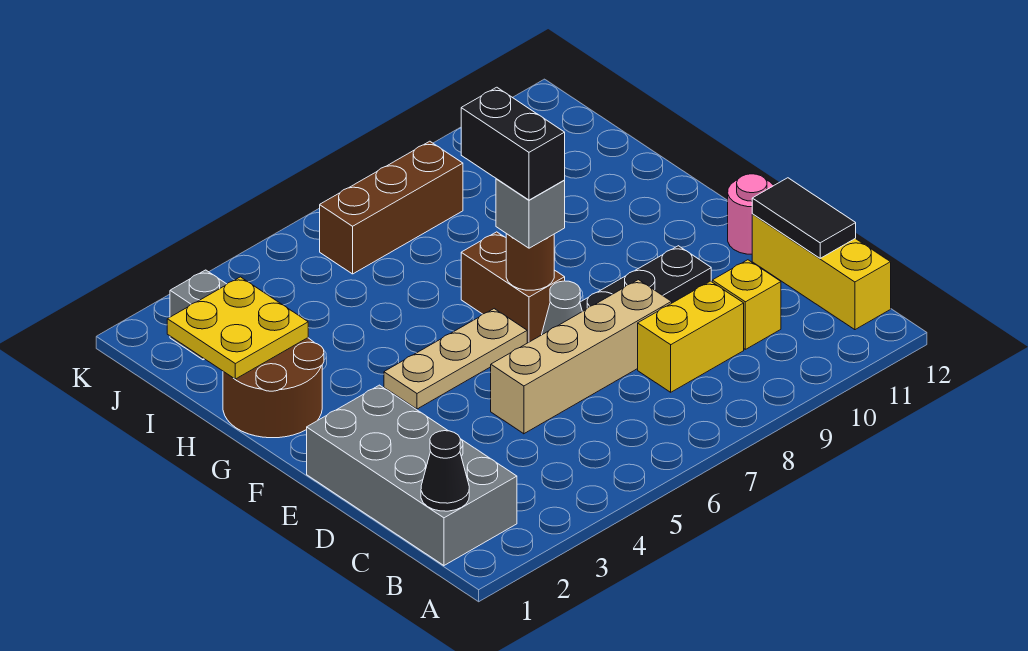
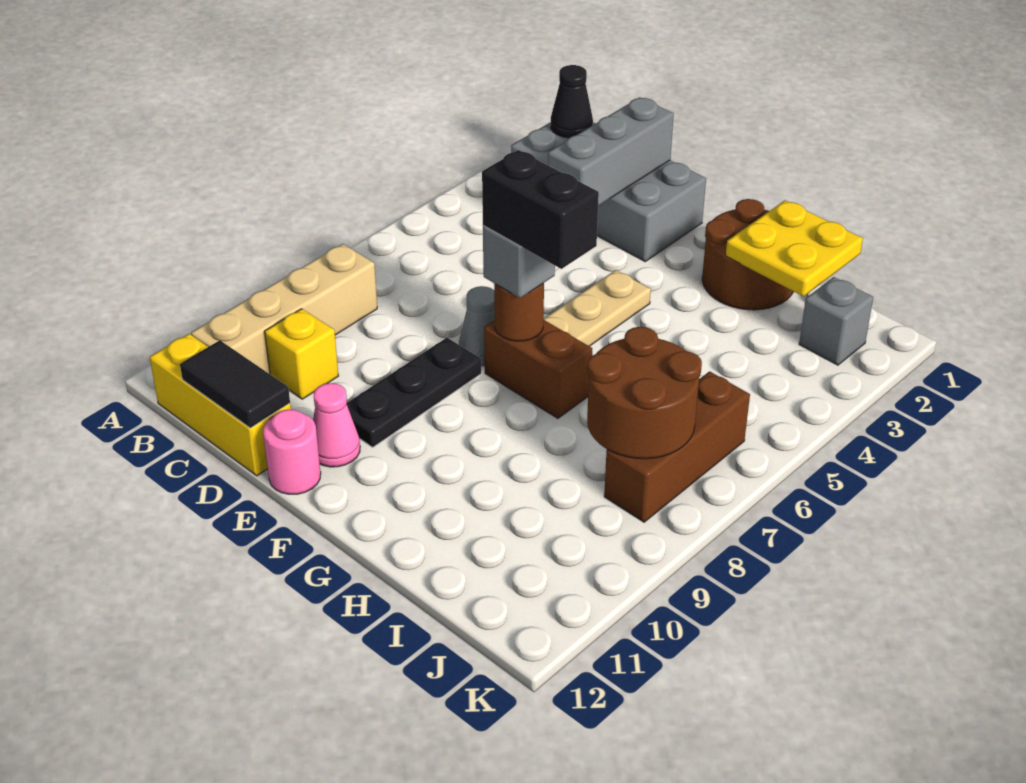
yellow brick C8:C9 level 1 -> none
none -> grey brick D1:D3 level 2
tan brick D5:D8 level 1 -> tan brick B8:B11 level 1
none -> pink cone E11 level 1
none -> brown round brick I7:J8 level 2

